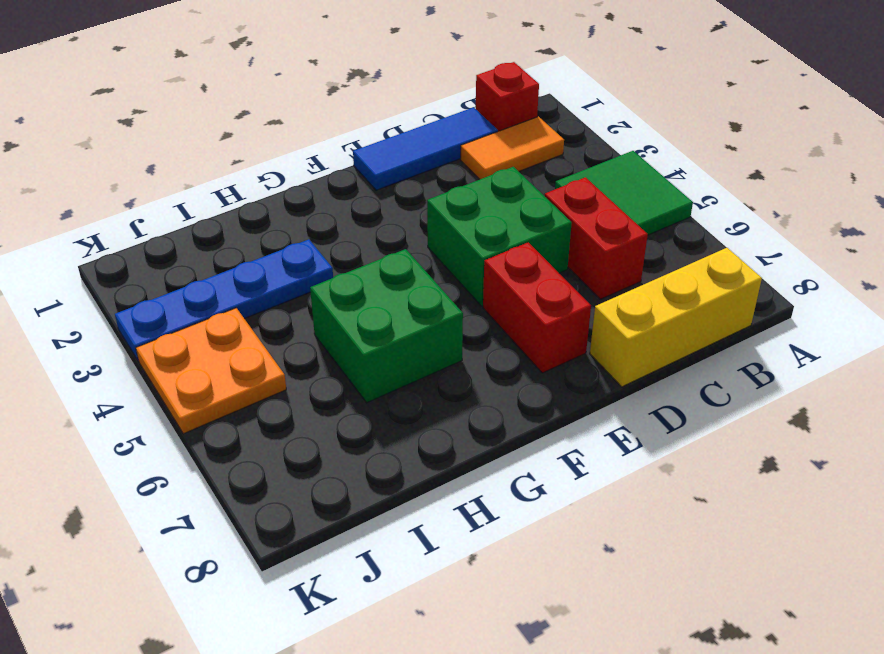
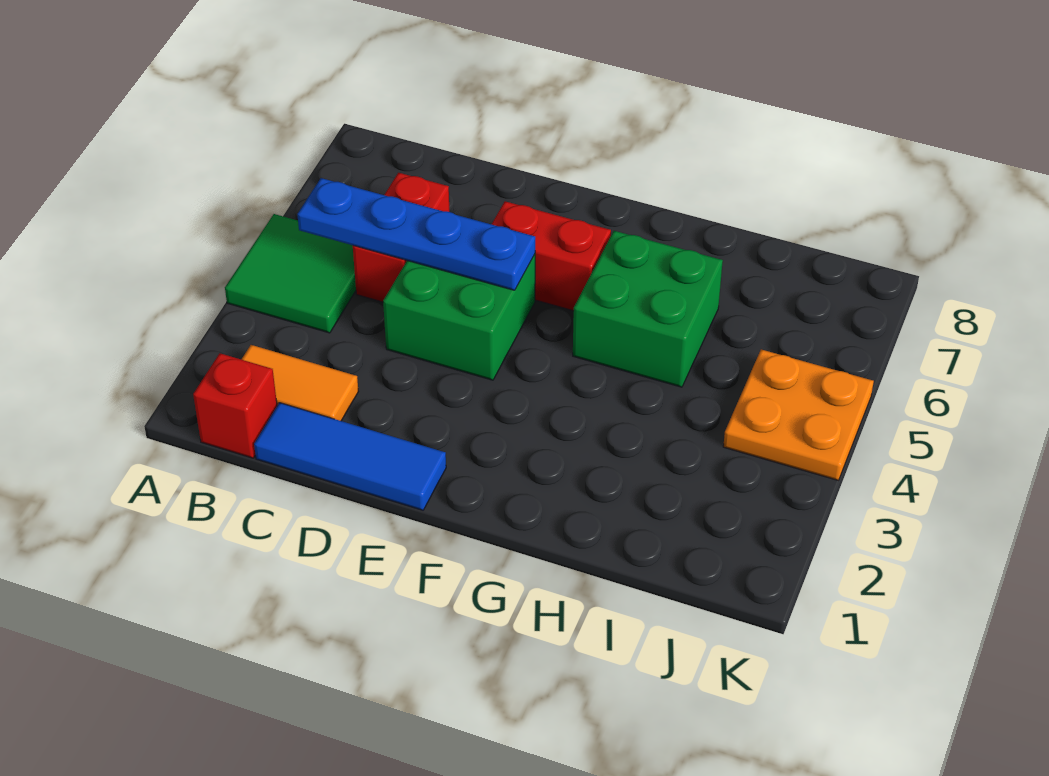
yellow brick B8:D8 level 1 -> none
red brick E6:E7 level 1 -> red brick E6:F6 level 1
blue plate H3:K3 level 1 -> blue plate B5:E5 level 2

